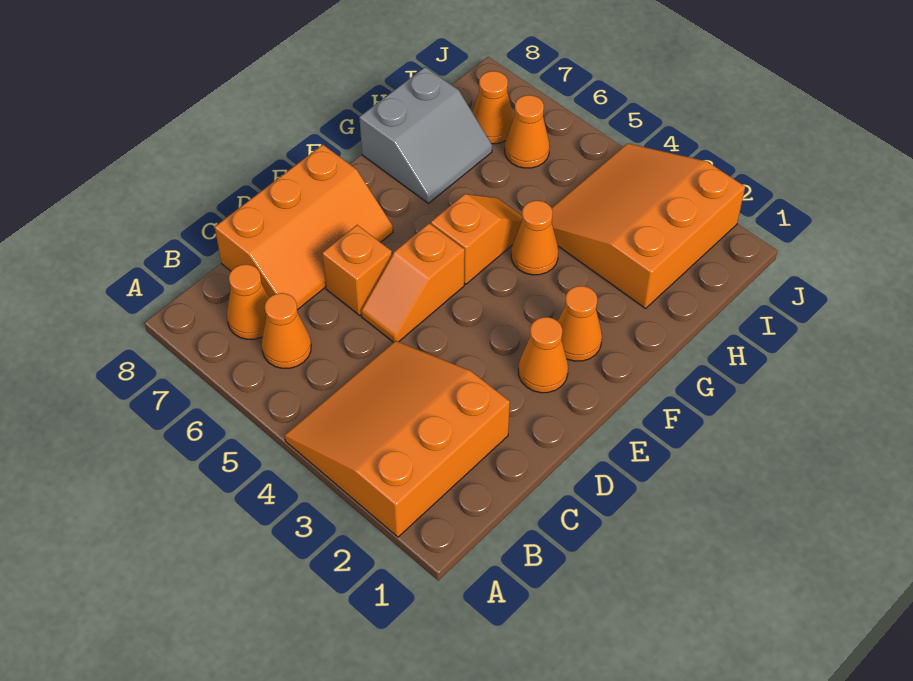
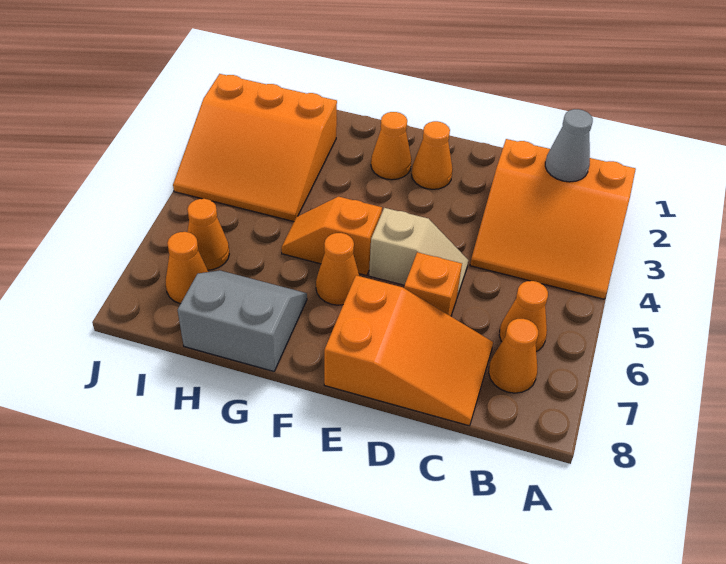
none -> grey cone B2 level 2
orange slope C7:E8 level 1 top 8 -> orange slope C7:E8 level 1 top E
orange slope D5:E5 level 1 top E -> tan slope D5:E5 level 1 top E
orange cone G4 level 1 -> orange cone F6 level 1

